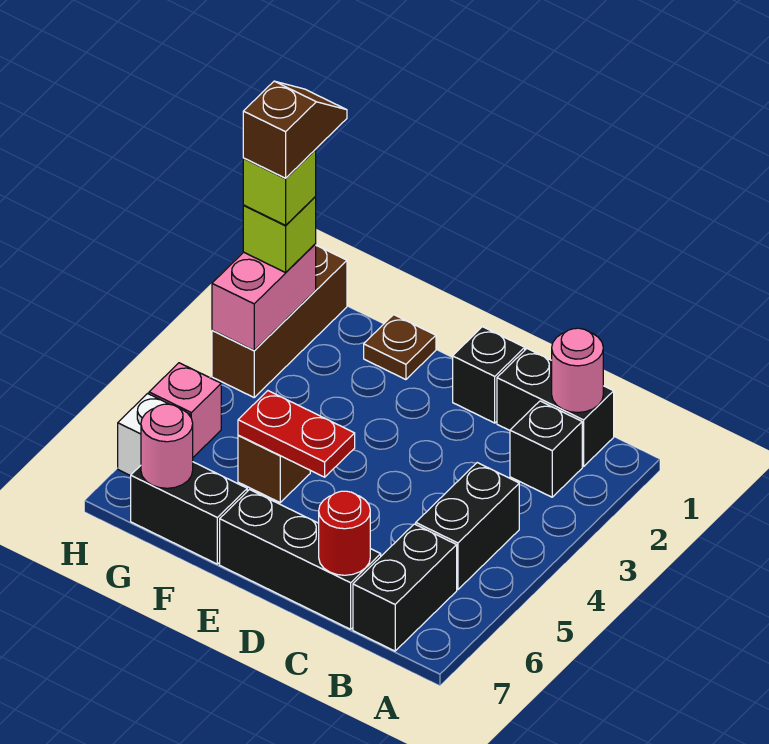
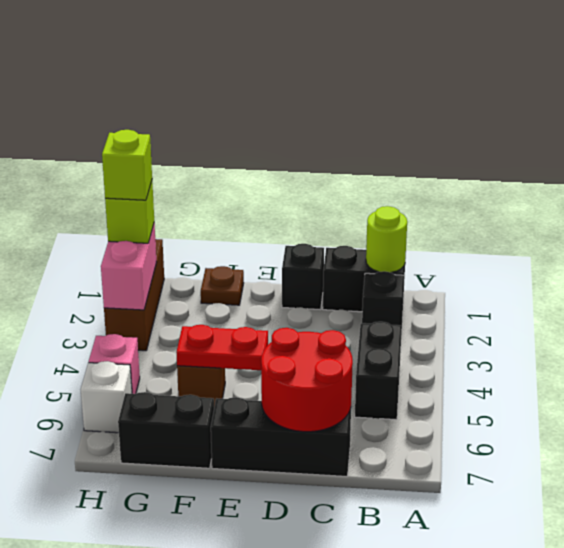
pink round brick B1 level 2 -> lime round brick B1 level 2
black brick B6:B7 level 1 -> none
red round brick C7 level 2 -> red round brick C6:D7 level 2
pink round brick G7 level 2 -> none
brown slope H1:H2 level 5 top 2 -> none

